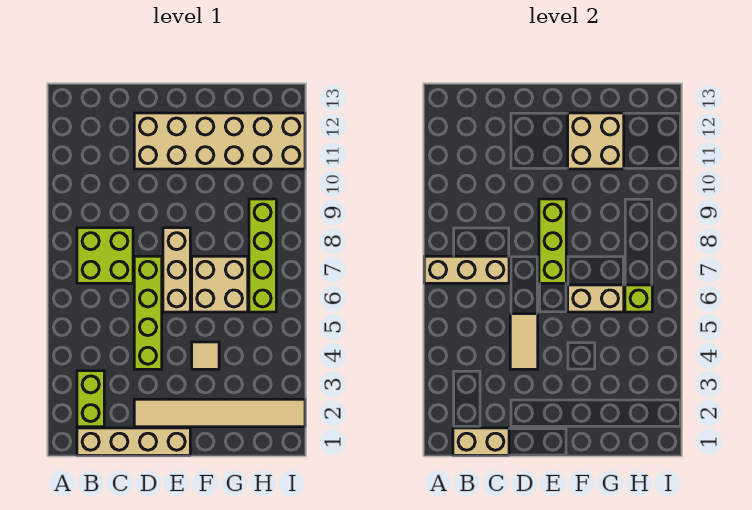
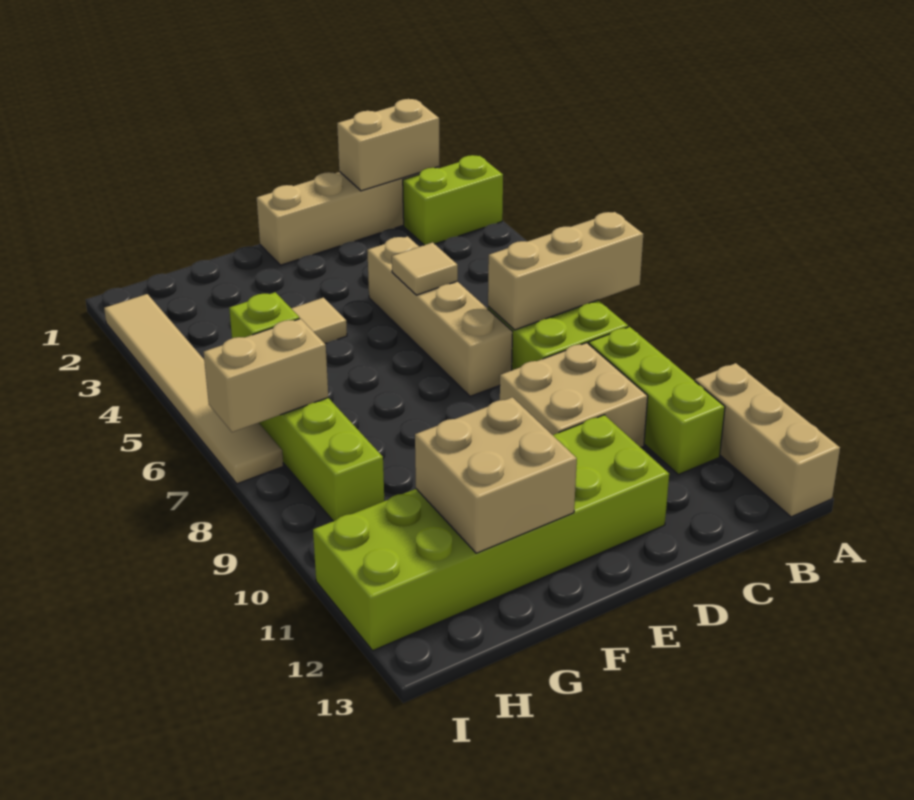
lime brick B2:B3 level 1 -> lime brick A2:B2 level 1
tan tile D2:I2 level 1 -> tan tile I2:I7 level 1
lime brick D4:D7 level 1 -> tan brick D4:D7 level 1
tan tile D4:D5 level 2 -> tan tile D5 level 2
tan brick D11:I12 level 1 -> lime brick D11:I12 level 1
tan brick E6:E8 level 1 -> tan brick A11:A13 level 1
lime brick E7:E9 level 2 -> lime brick B9:B11 level 1
tan brick F6:G7 level 1 -> tan brick C9:D10 level 1
tan brick F6:G6 level 2 -> tan brick H7:I7 level 2

